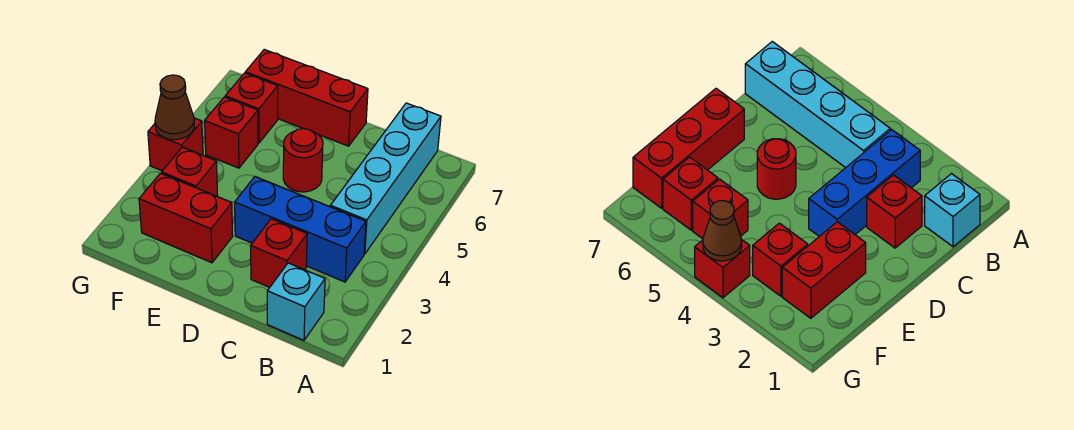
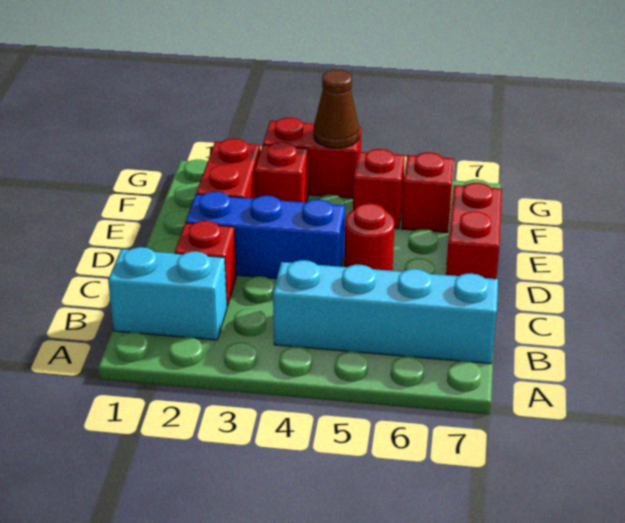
cyan brick B1 level 1 -> cyan brick B1:B2 level 1
blue brick B3:D3 level 1 -> blue brick D2:D4 level 1
red brick D7:F7 level 1 -> red brick D7:E7 level 1
red brick G4 level 1 -> red brick G3:G4 level 1

